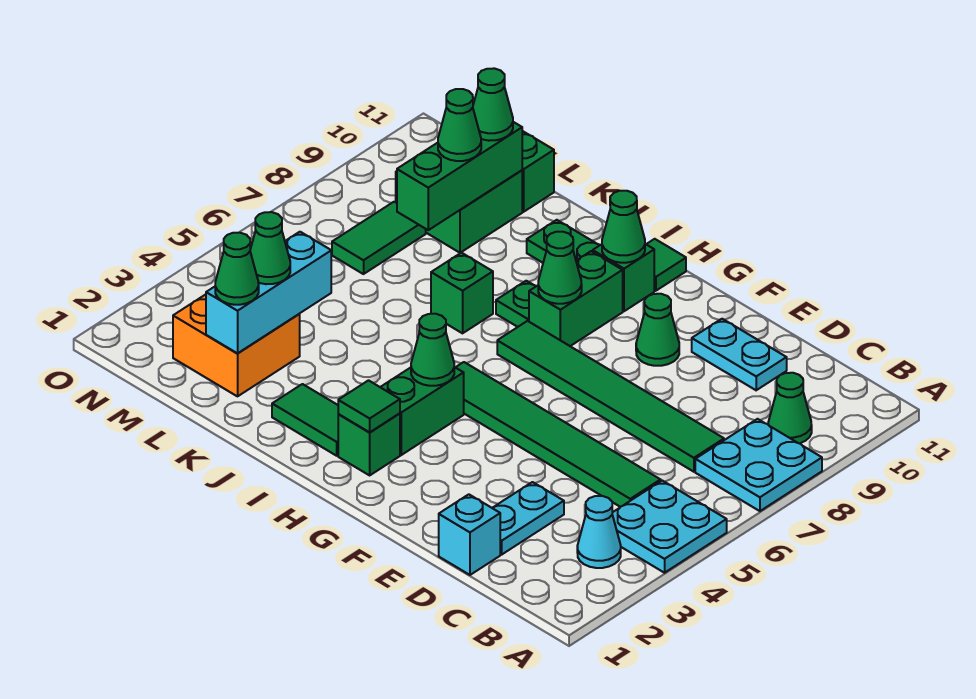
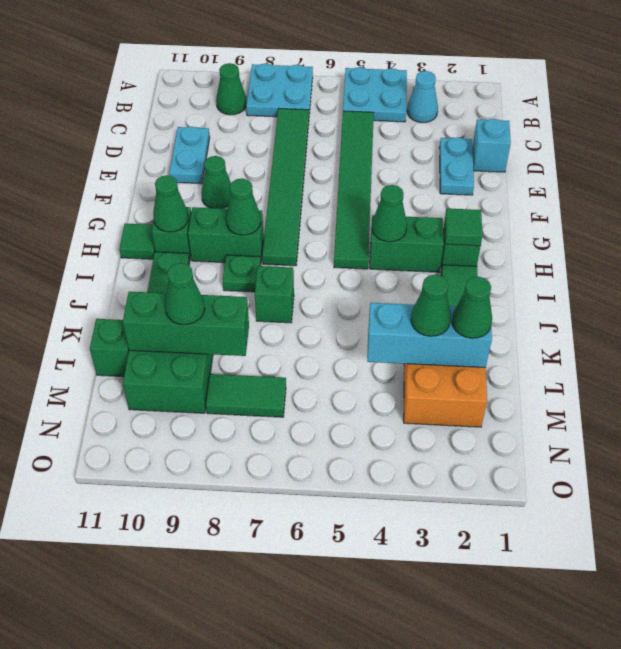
cyan plate D2:D3 level 1 -> cyan plate D2:E2 level 1
green cone L10 level 3 -> none

